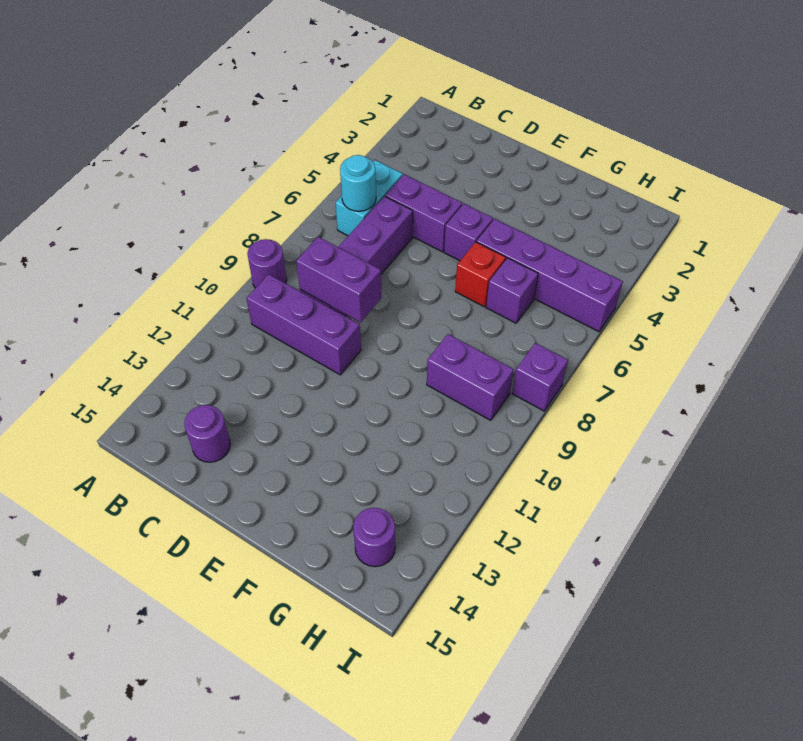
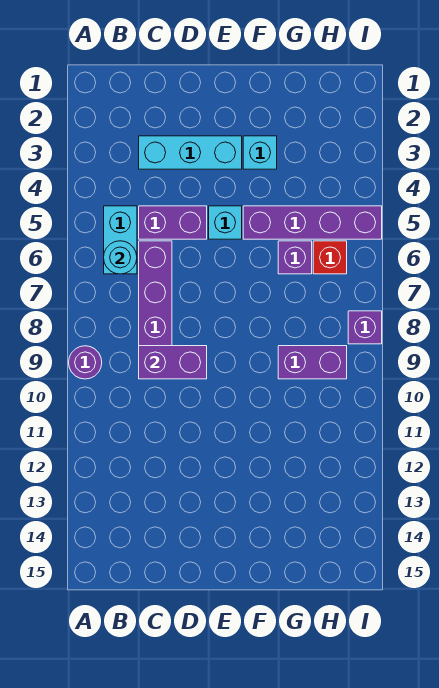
purple brick B10:D10 level 1 -> none
none -> cyan brick C3:E3 level 1
purple round brick C14 level 1 -> none
purple brick E5 level 1 -> cyan brick E5 level 1
none -> cyan brick F3 level 1
red brick F6 level 1 -> red brick H6 level 1
purple round brick H14 level 1 -> none

